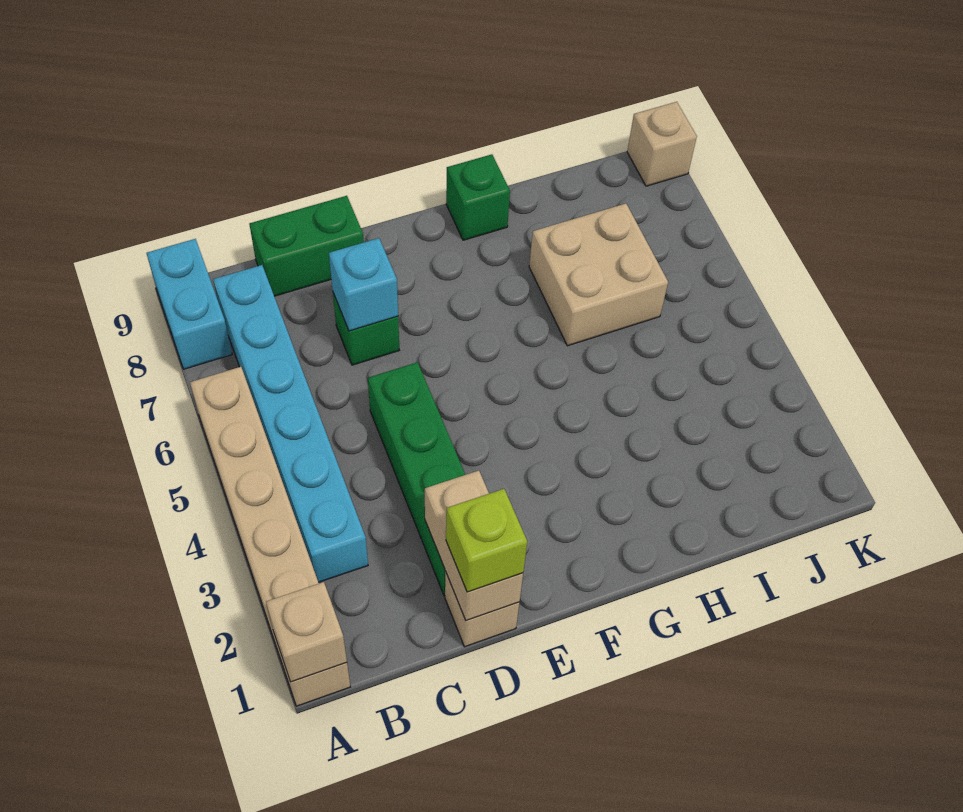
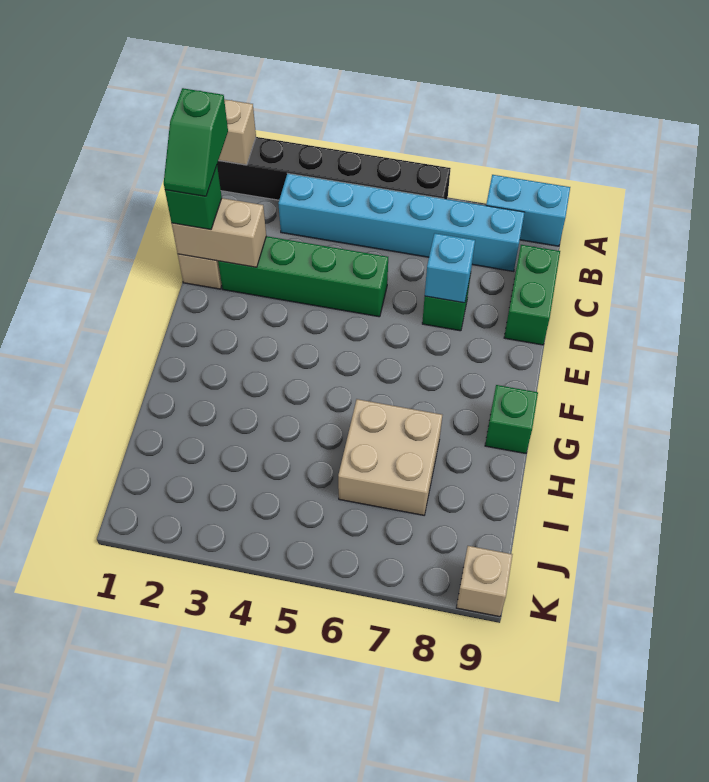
tan brick A1:A6 level 1 -> black brick A1:A6 level 1
none -> green slope C1:D1 level 4 top C
lime brick D1 level 3 -> green brick D1 level 3

